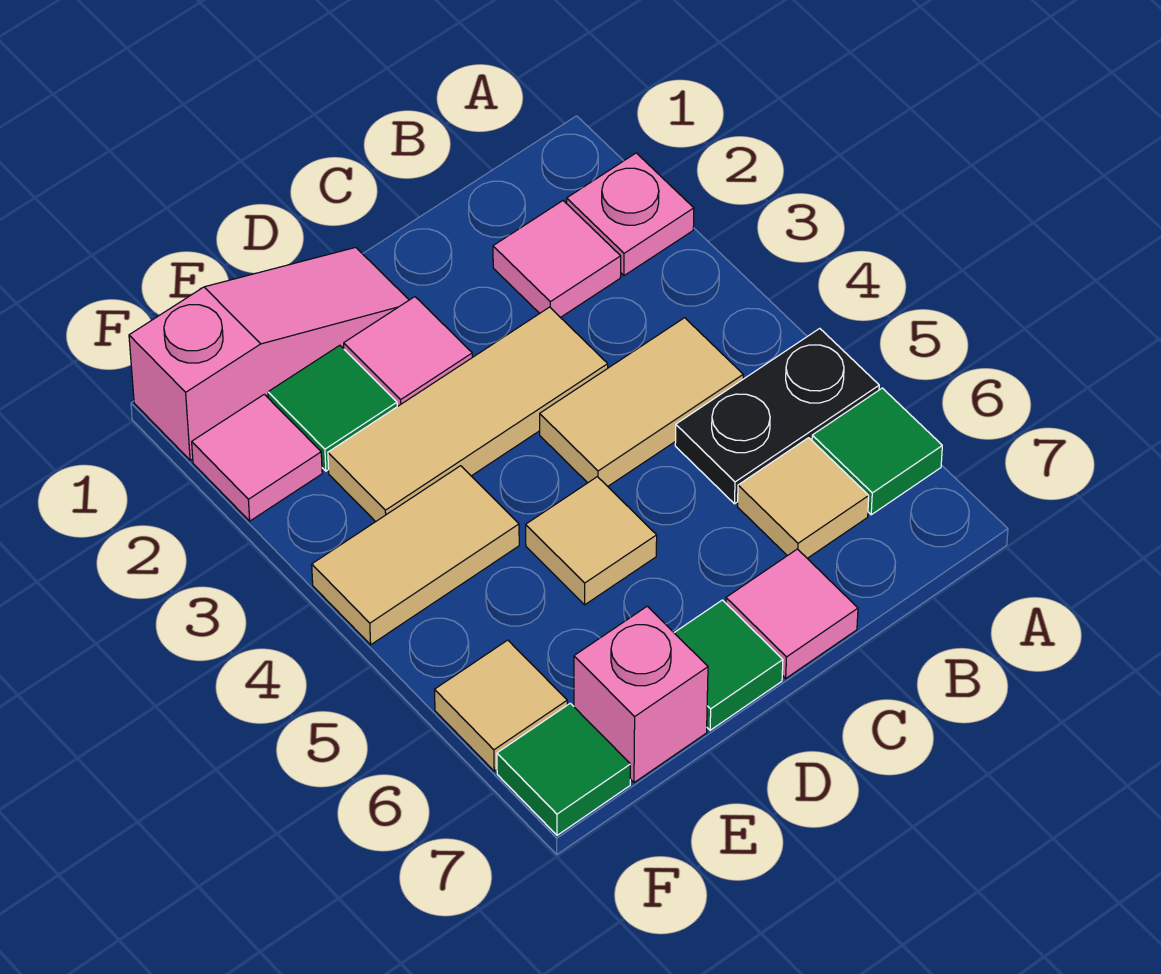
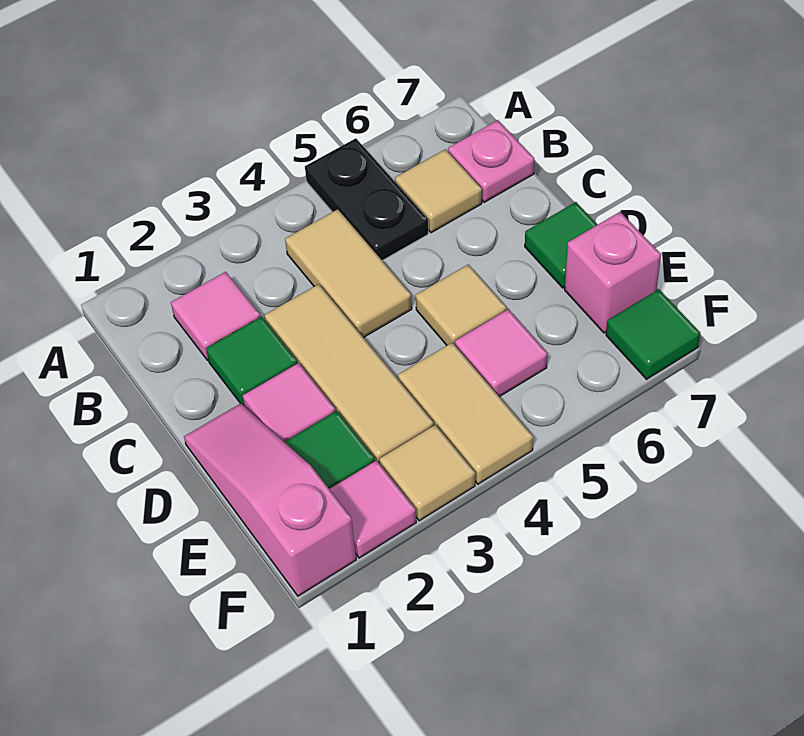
pink plate A2 level 1 -> pink plate B7 level 1
green tile A6 level 1 -> green tile C2 level 1
pink tile C7 level 1 -> pink tile E5 level 1
tan tile F6 level 1 -> tan tile F3 level 1

